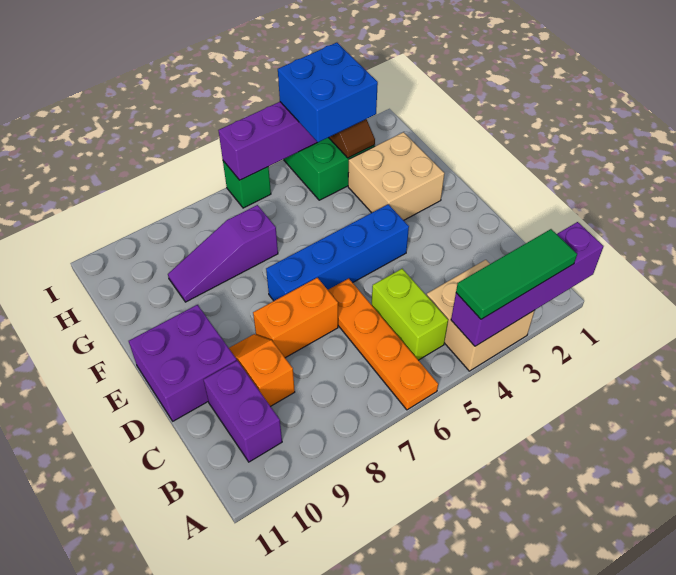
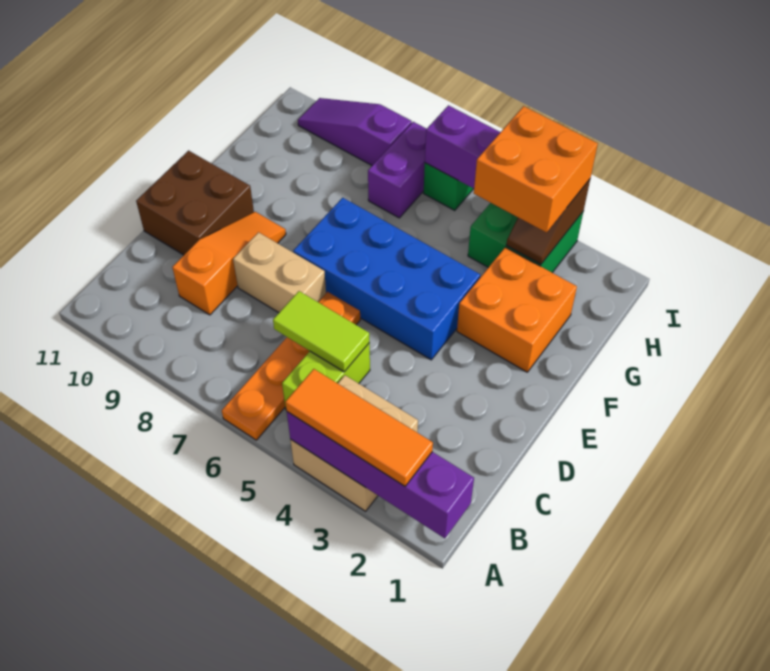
green tile A2:A4 level 3 -> orange tile A2:A4 level 3
purple brick B10:C10 level 1 -> purple brick H7:I7 level 1
none -> lime tile C5:C6 level 2
orange slope C9:D9 level 1 top C -> orange slope C9:E9 level 1 top C
orange brick D7:D8 level 1 -> tan brick D7:D8 level 1
purple brick D10:E11 level 1 -> brown brick D10:E11 level 1
blue brick E4:E7 level 1 -> blue brick E4:F7 level 1
tan brick F2:G3 level 1 -> orange brick F2:G3 level 1
purple slope G7:G9 level 1 top 7 -> purple slope I8:I10 level 1 top 8
blue brick H3:I4 level 3 -> orange brick H3:I4 level 3

